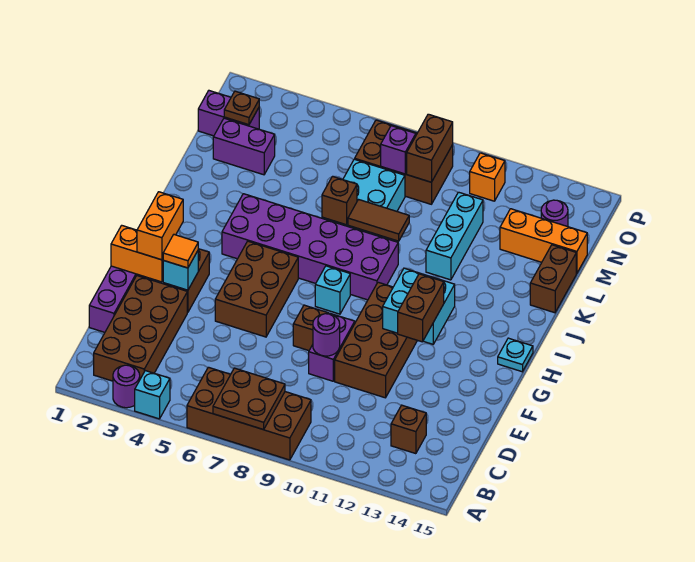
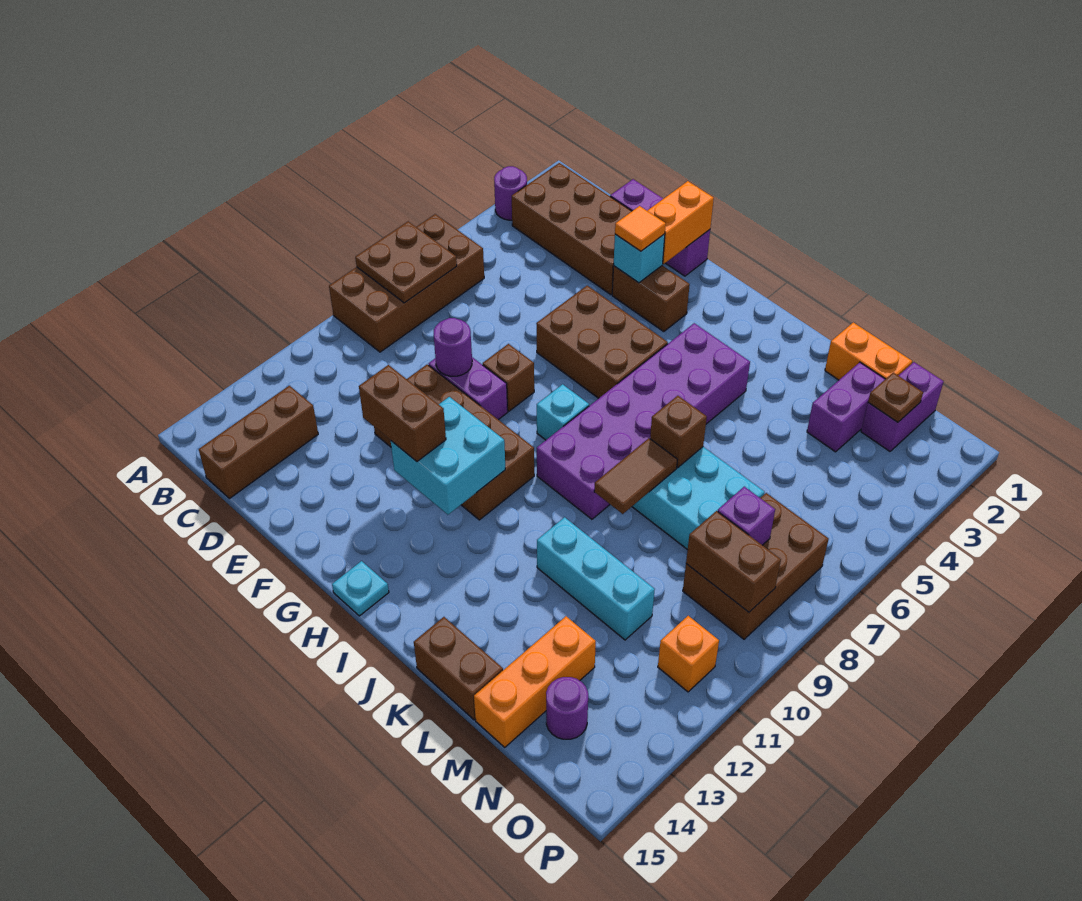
cyan brick A4 level 1 -> none
brown brick C13 level 1 -> brown brick C13:C15 level 1
orange brick F2:G2 level 3 -> orange brick L1:M1 level 1

